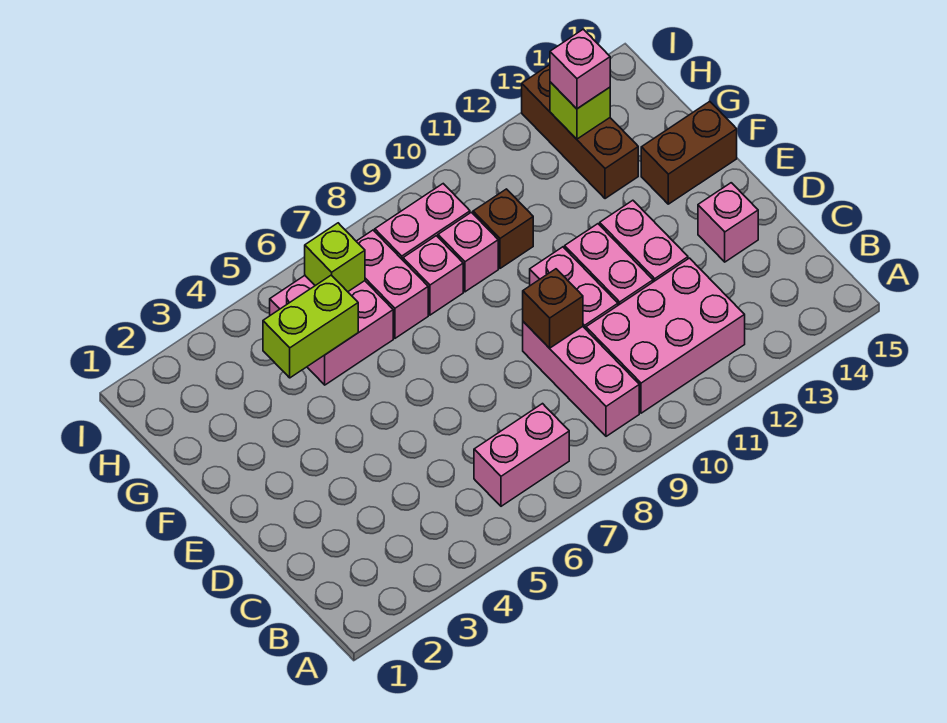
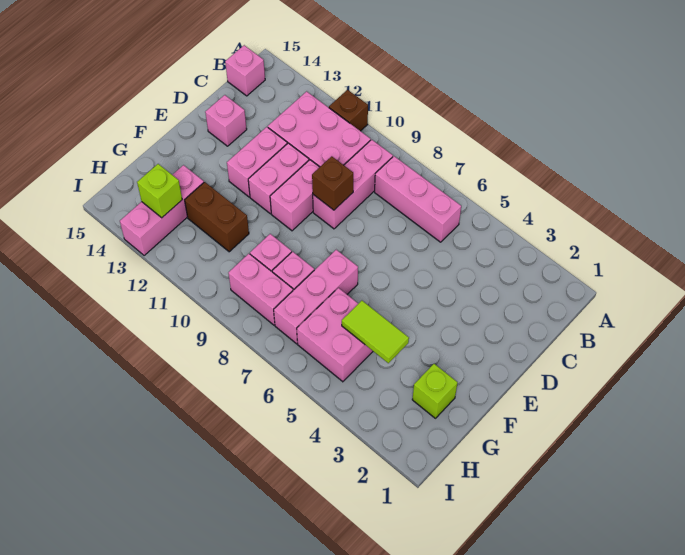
pink brick B6:B7 level 1 -> pink brick B6:B8 level 1
brown brick F14:F15 level 1 -> brown brick G11:G12 level 1
lime brick G4:G5 level 2 -> lime tile G4:G5 level 2
pink brick G7:H7 level 1 -> pink brick F7:H7 level 1
brown brick G10 level 1 -> brown brick A11 level 1
brown brick G13:I13 level 1 -> pink brick G13:I13 level 1
lime brick H6 level 2 -> lime brick G2 level 1
pink brick H13 level 3 -> pink brick B15 level 1

